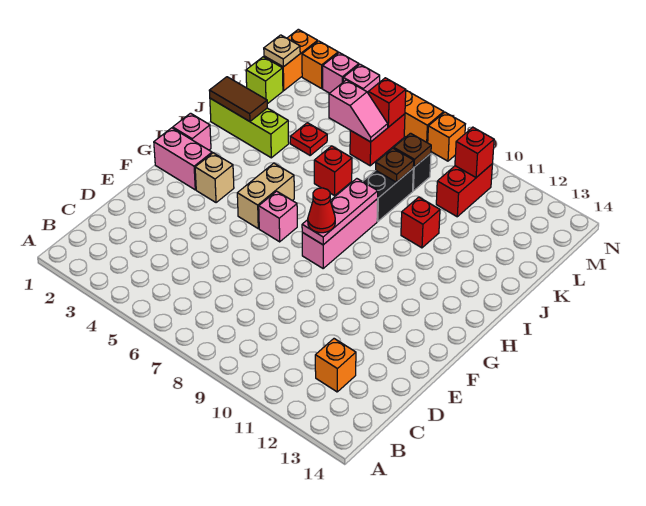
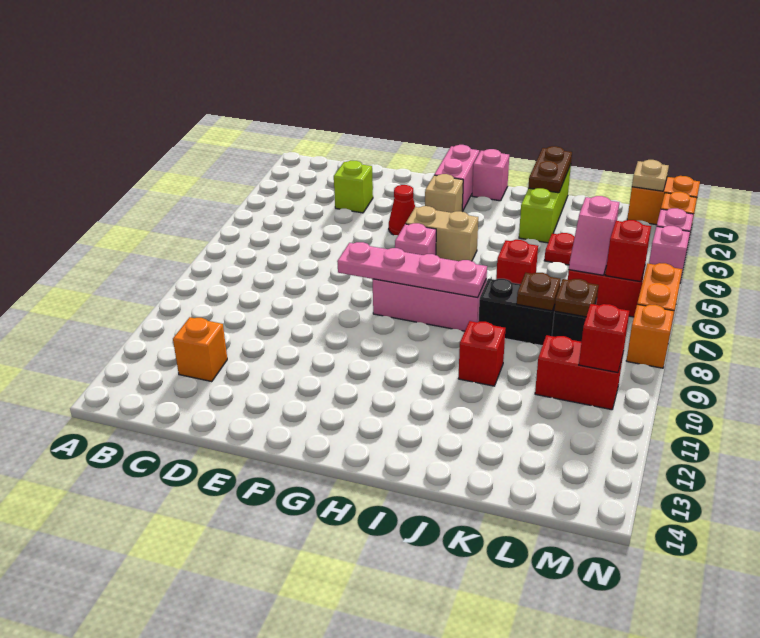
pink plate G8:I8 level 2 -> pink plate F8:I8 level 2
red cone G8 level 3 -> red cone F4 level 1
brown tile J1:J2 level 2 -> brown plate J1:J2 level 2
lime brick L1 level 1 -> lime brick D3 level 1

